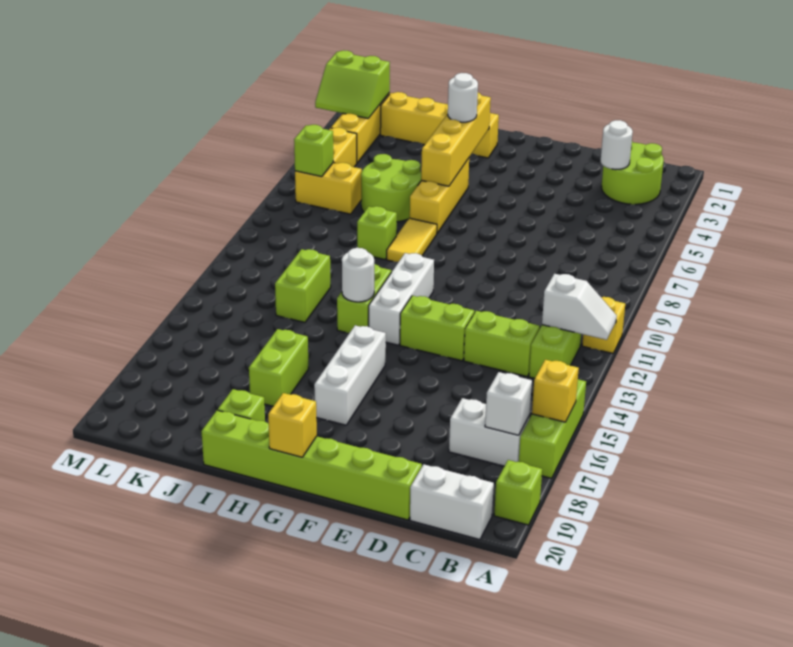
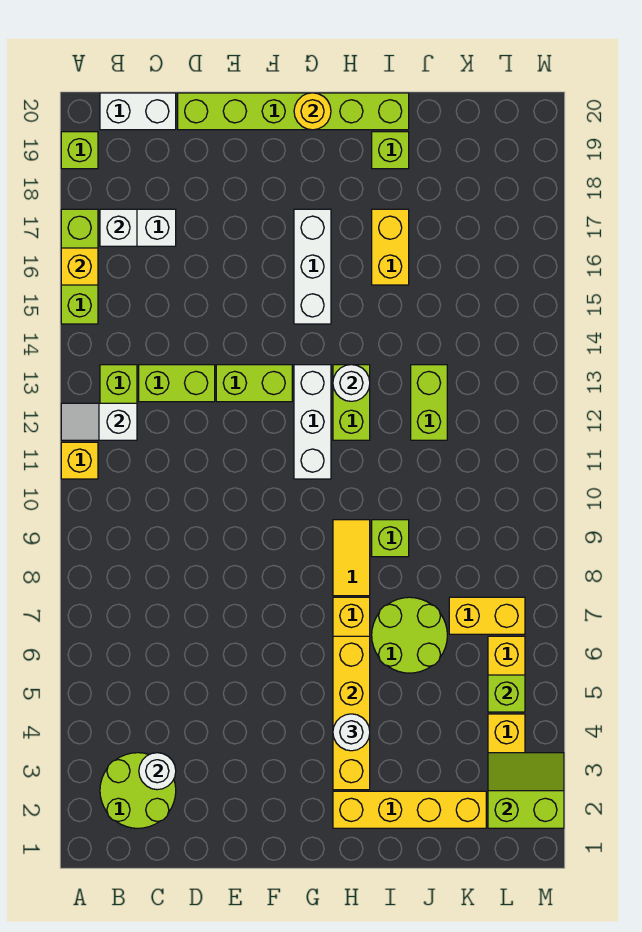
yellow brick G20 level 2 -> yellow round brick G20 level 2
lime brick I16:I17 level 1 -> yellow brick I16:I17 level 1
lime brick L7 level 2 -> lime brick L5 level 2

